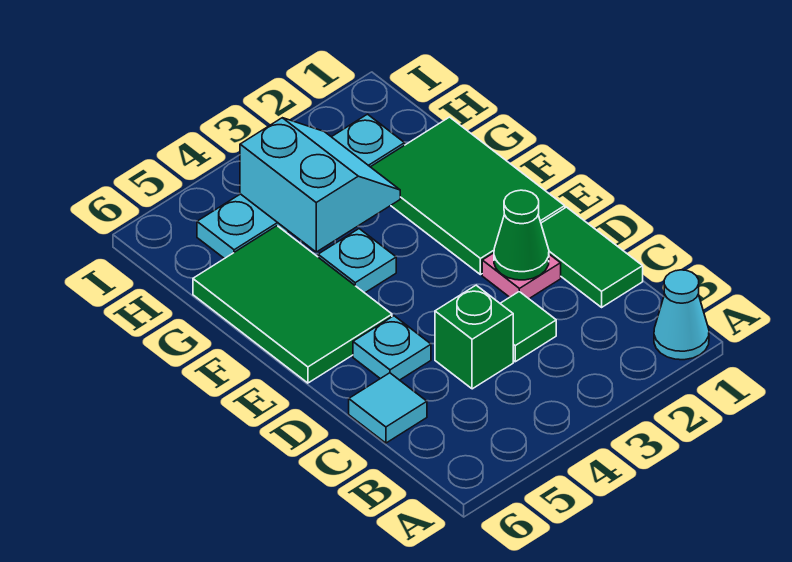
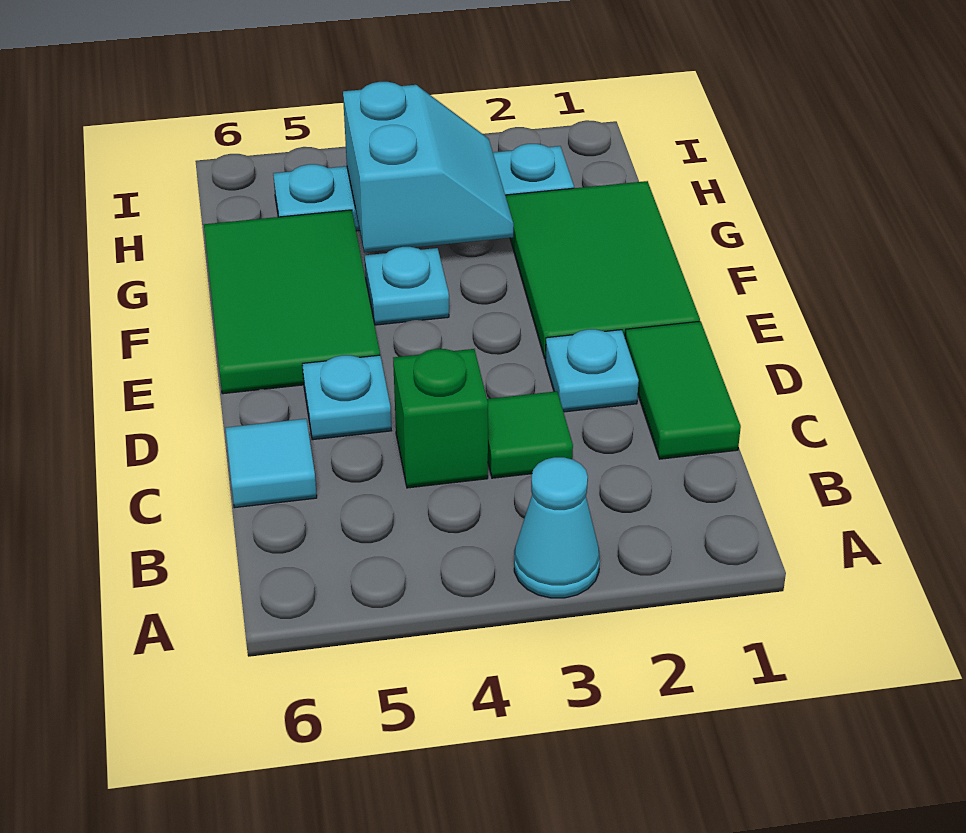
cyan cone A1 level 1 -> cyan cone A3 level 1
pink plate D2 level 1 -> cyan plate D2 level 1
green cone D2 level 2 -> none

